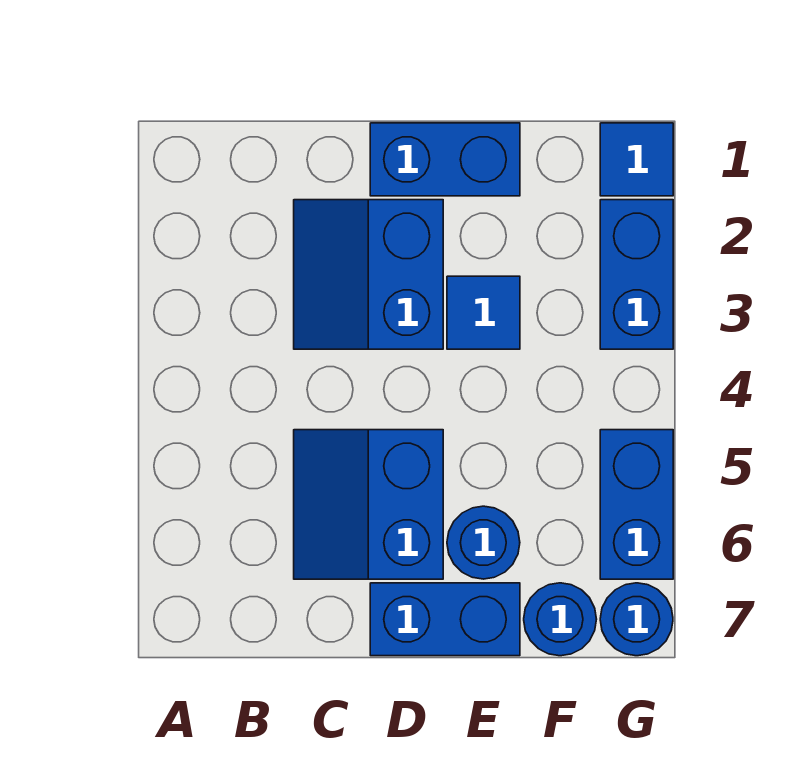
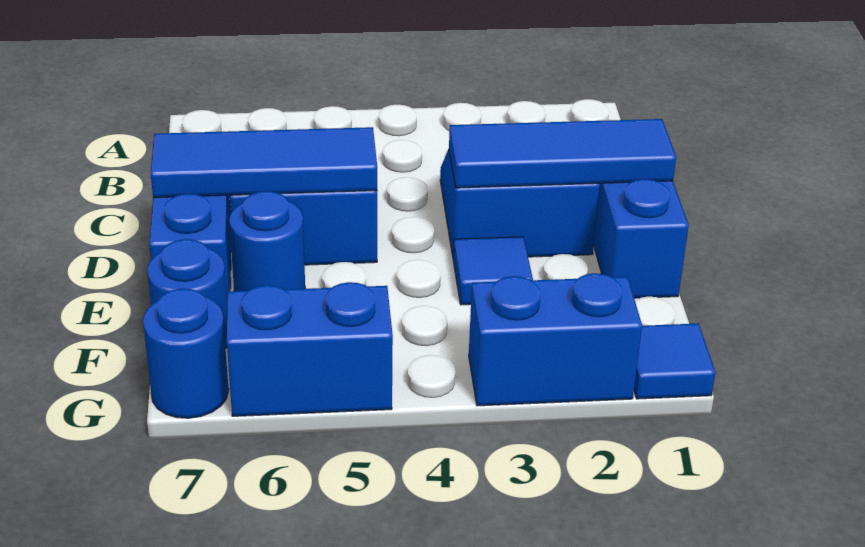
none -> blue tile D1:D3 level 2
none -> blue tile D5:D7 level 2

